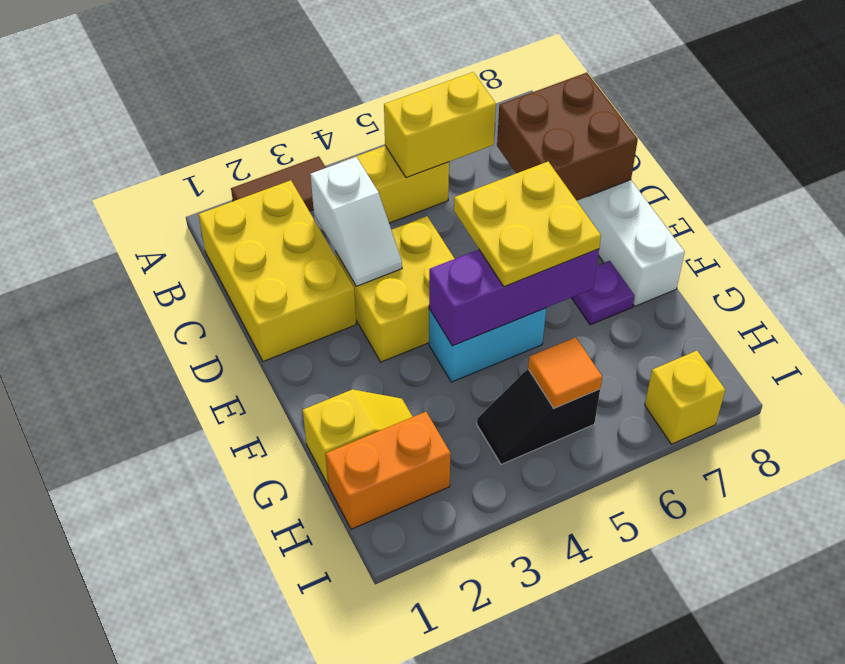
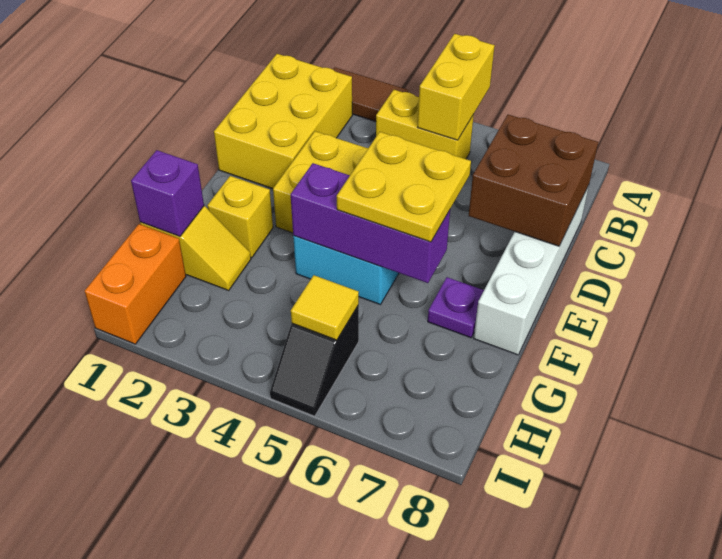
yellow brick B5:B6 level 2 -> yellow brick A5:B5 level 2
white slope C3:D3 level 2 top C -> none
none -> purple brick G1 level 2
orange brick H1:H2 level 1 -> orange brick H1:I1 level 1
black slope H4:H5 level 1 top 5 -> black slope H5:I5 level 1 top H
orange tile H5 level 2 -> yellow tile H5 level 2
yellow brick I7 level 1 -> yellow brick F2 level 1

